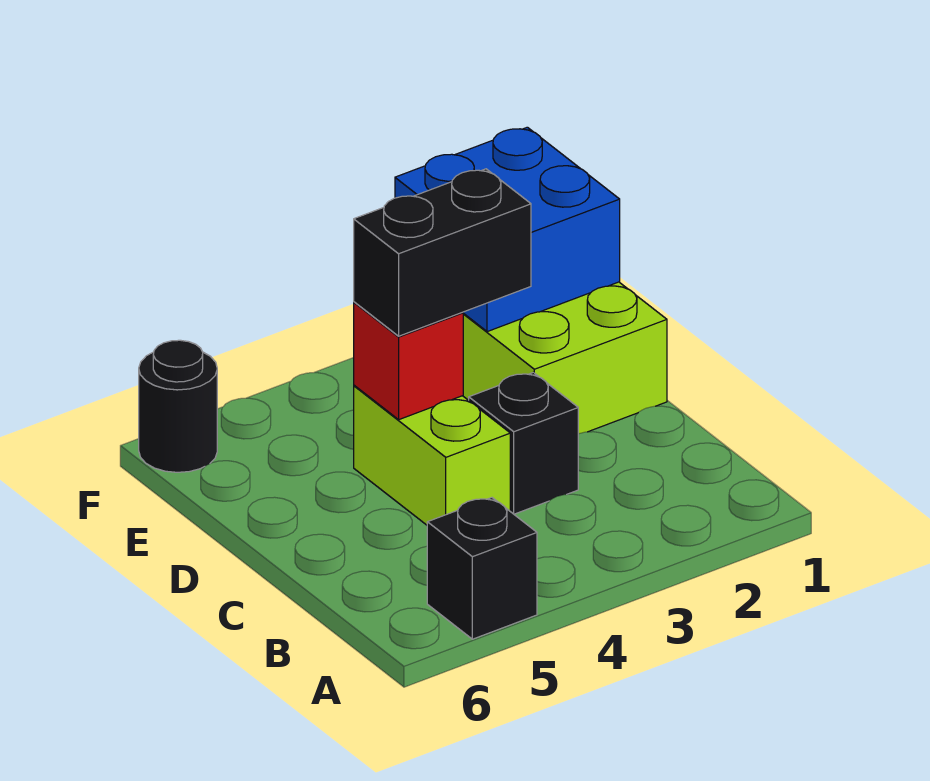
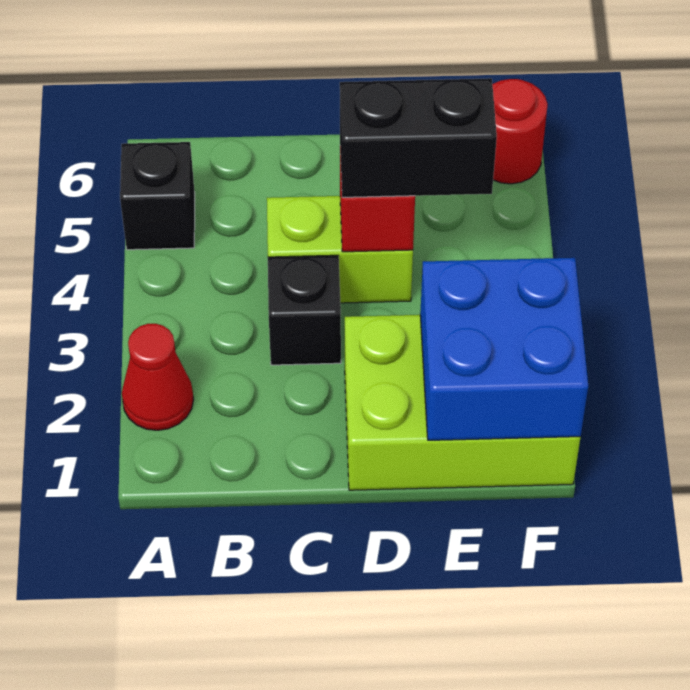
none -> red cone A2 level 1
black brick D3:D4 level 3 -> black brick D4:E4 level 3
black round brick F6 level 1 -> red round brick F6 level 1

